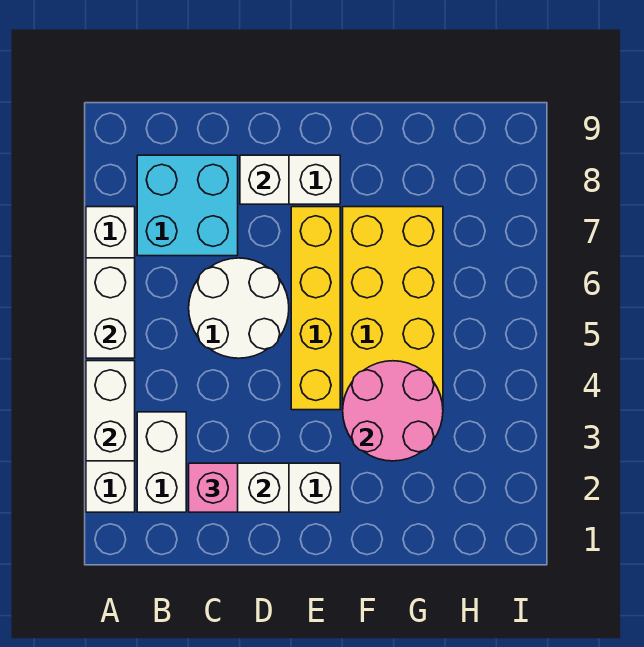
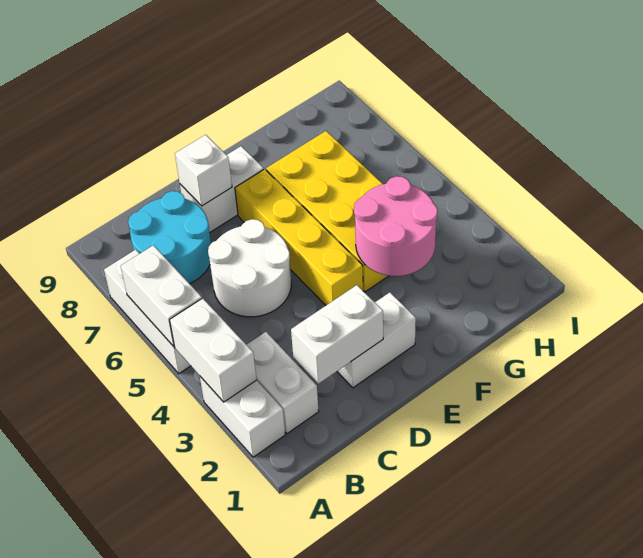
cyan brick B7:C8 level 1 -> cyan round brick B7:C8 level 1
pink brick C2 level 3 -> none

